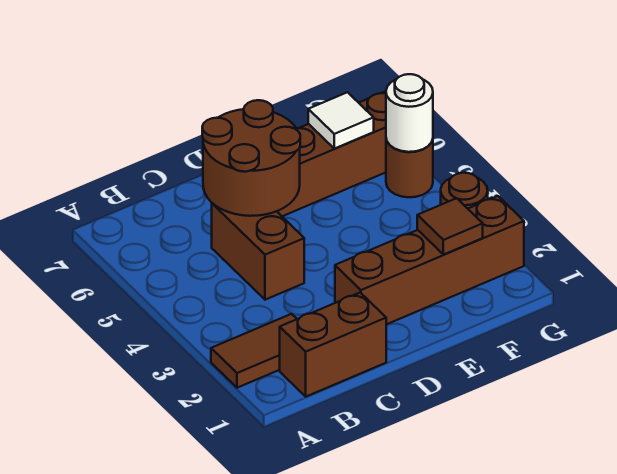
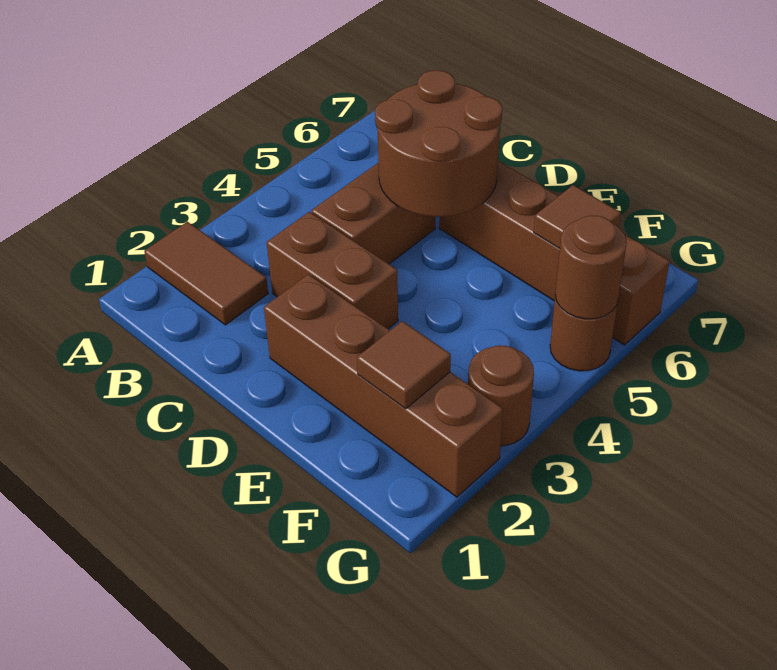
brown brick B1:C1 level 1 -> brown brick C3:D3 level 1
white tile F6 level 2 -> brown tile F6 level 2
white round brick G5 level 2 -> brown round brick G5 level 2

